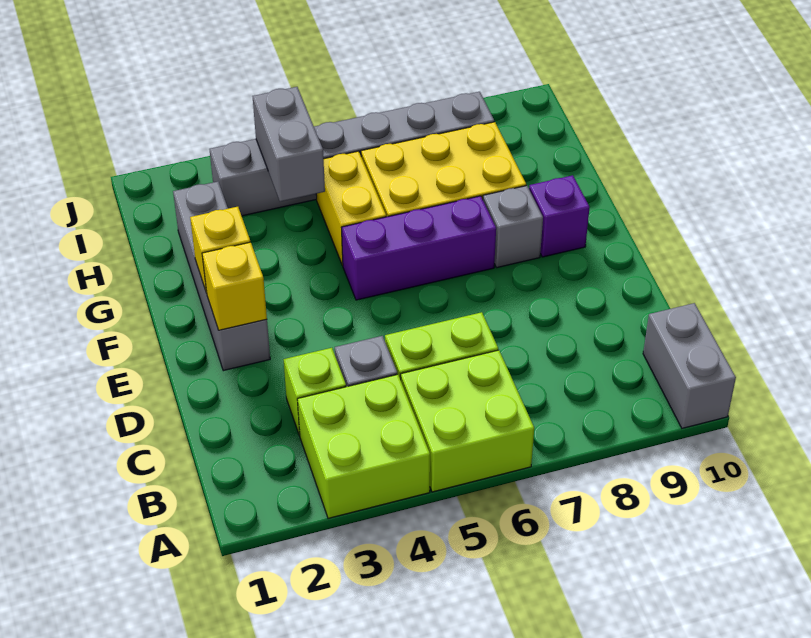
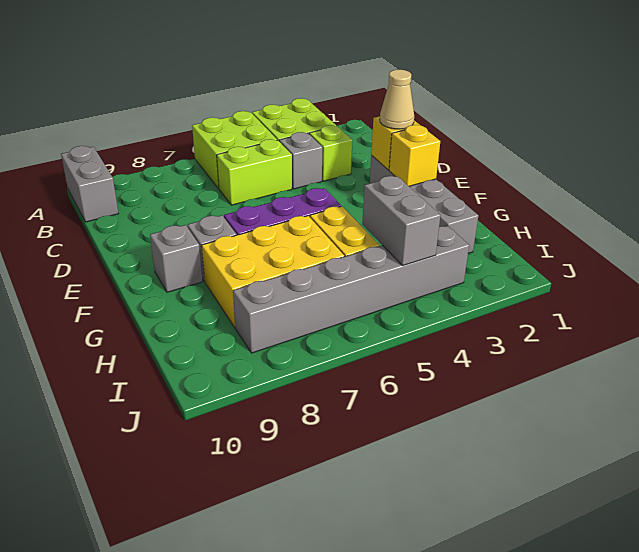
none -> tan cone E2 level 3
purple brick F9 level 1 -> grey brick F9 level 1

